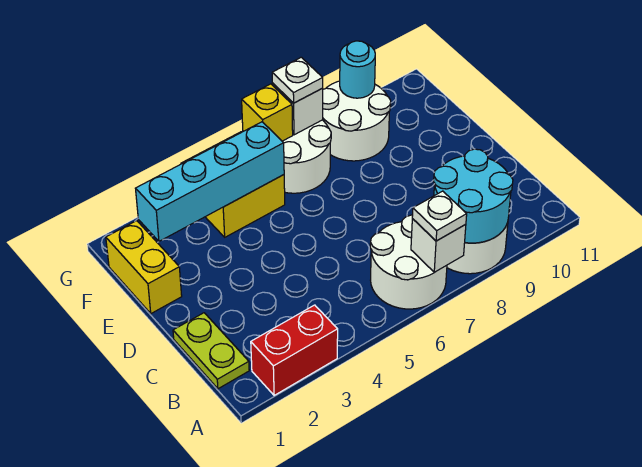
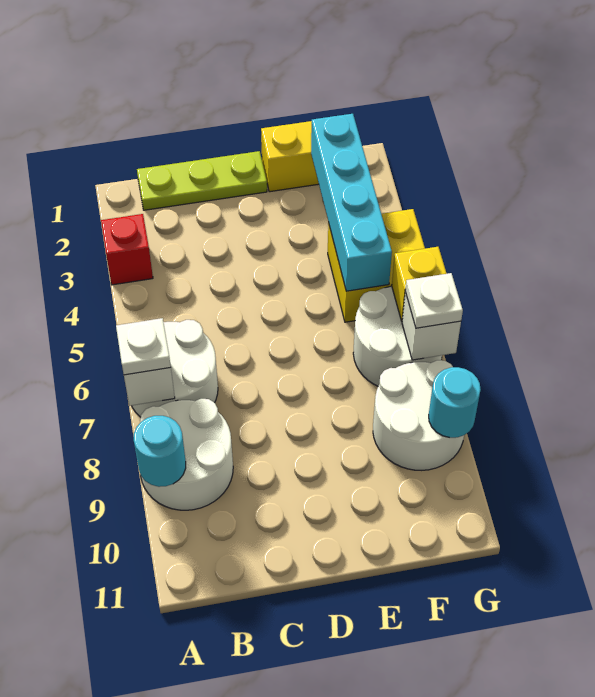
red brick A2:A3 level 1 -> red brick A3 level 1
cyan round brick A8:B9 level 2 -> cyan round brick A9 level 2
lime plate B1:C1 level 1 -> lime plate B1:D1 level 1

